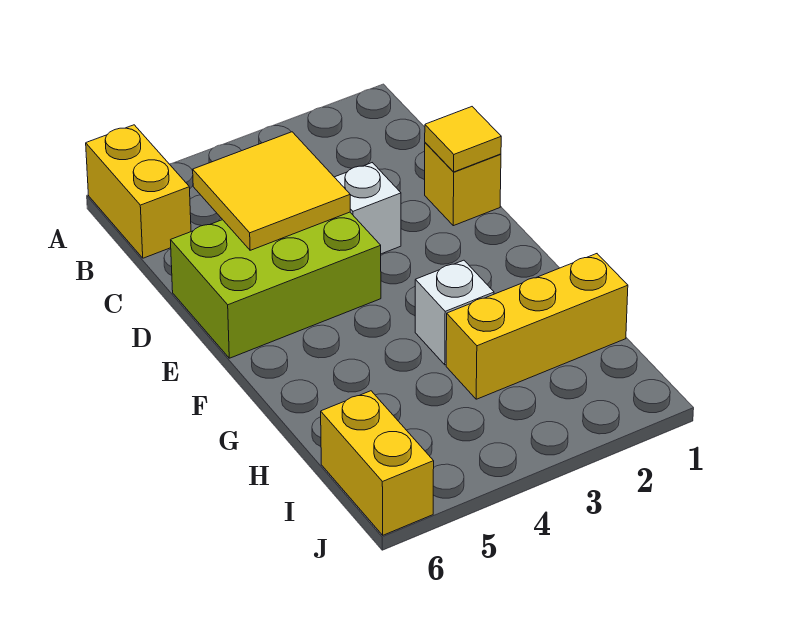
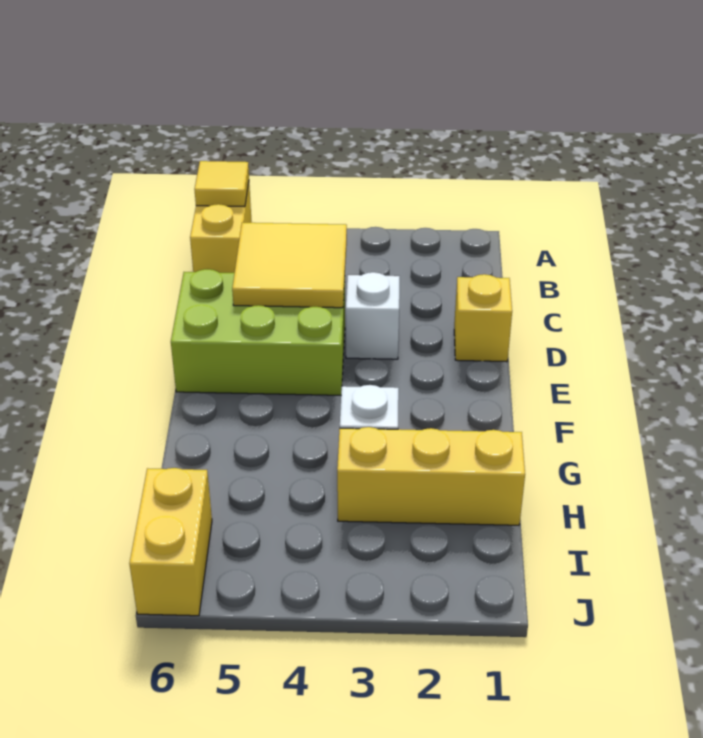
yellow tile D1 level 2 -> yellow tile A6 level 2

